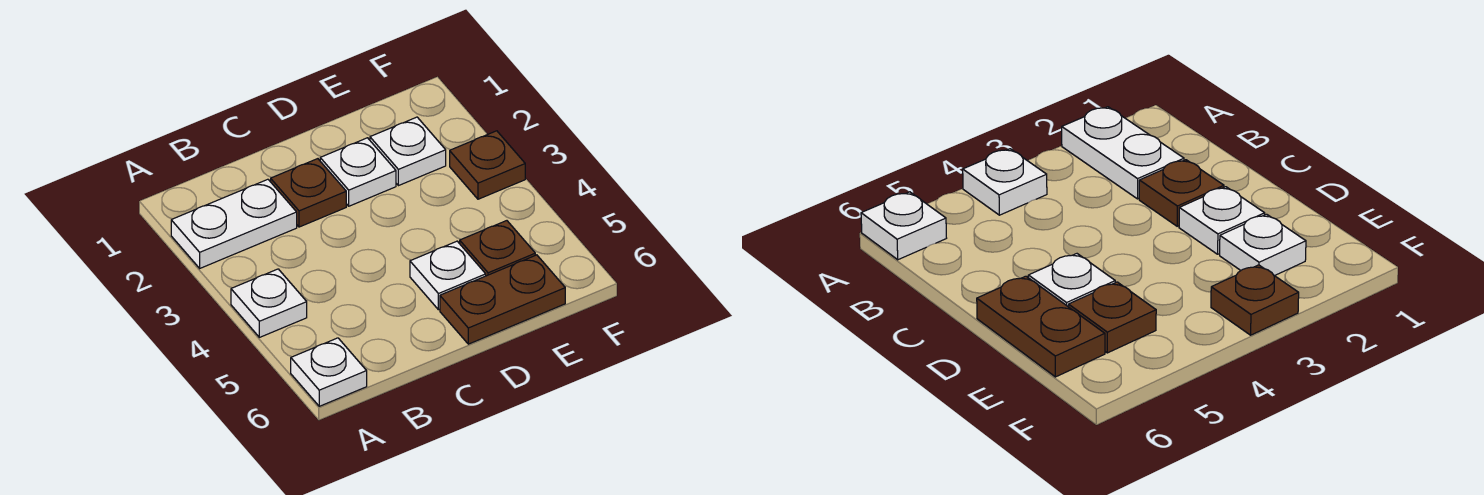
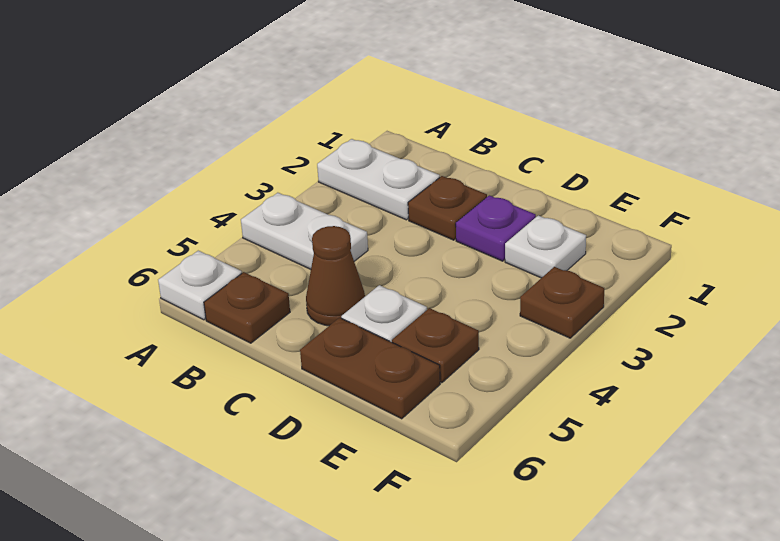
white plate A4 level 1 -> white plate A4:B4 level 1
none -> brown plate B6 level 1
none -> brown cone C5 level 1
white plate D2 level 1 -> purple plate D2 level 1

